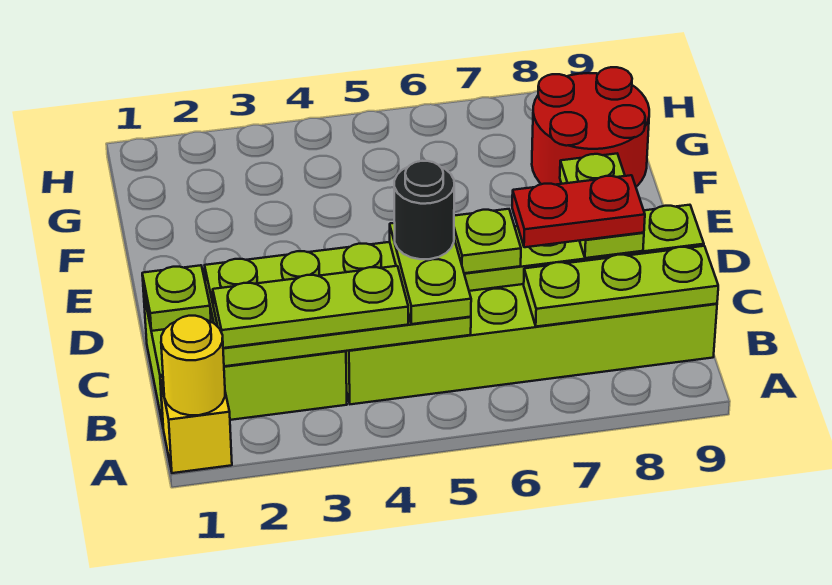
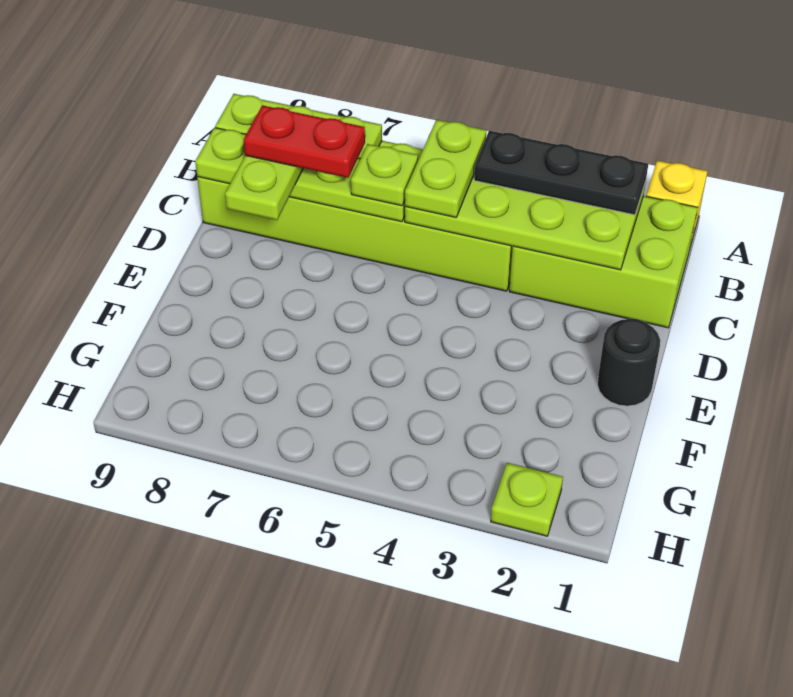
yellow round brick A1 level 2 -> none
lime plate B2:B4 level 3 -> black plate B2:B4 level 3
lime plate C1 level 2 -> lime plate H2 level 1
black round brick C5 level 4 -> black round brick E1 level 1
red round brick F8:G9 level 1 -> none

